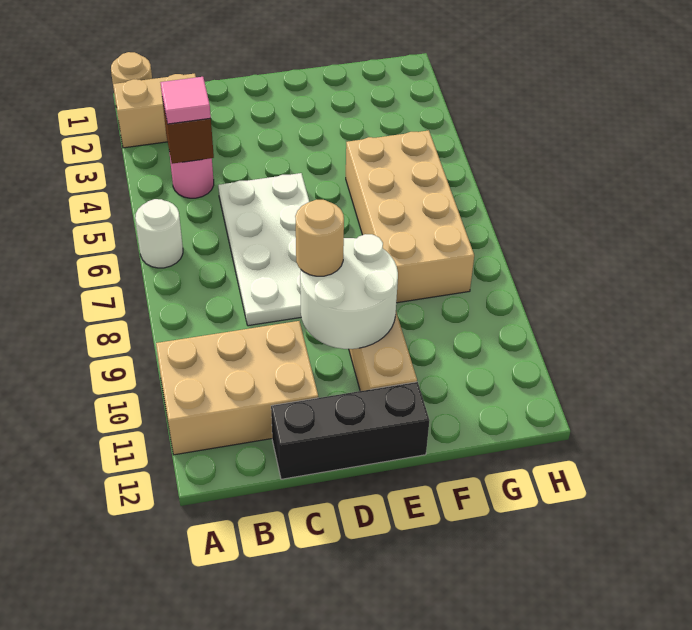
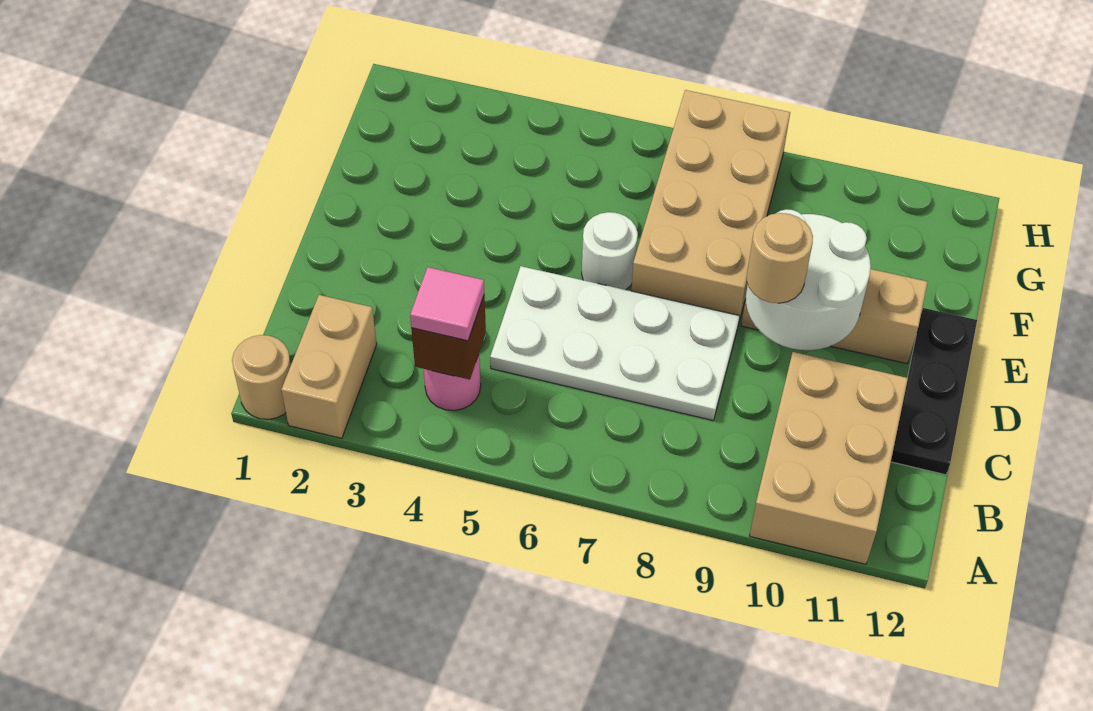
white round brick A6 level 1 -> white round brick E6 level 1
black brick C12:E12 level 1 -> black plate C12:E12 level 1
tan brick F5:G8 level 1 -> tan brick E7:H8 level 1

